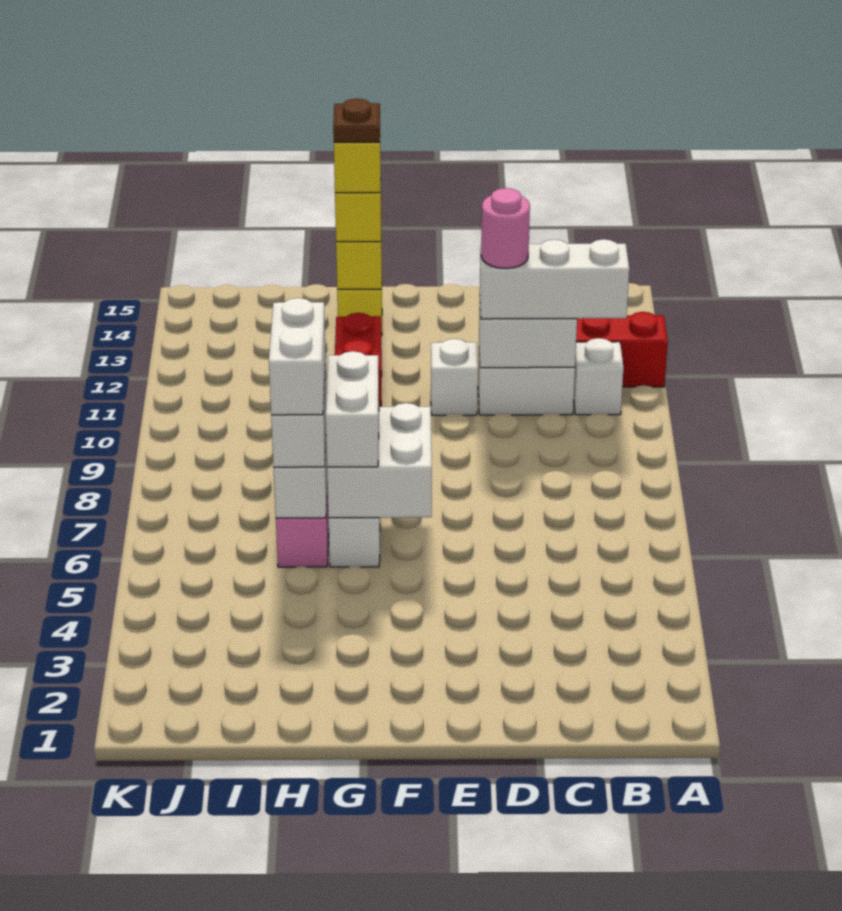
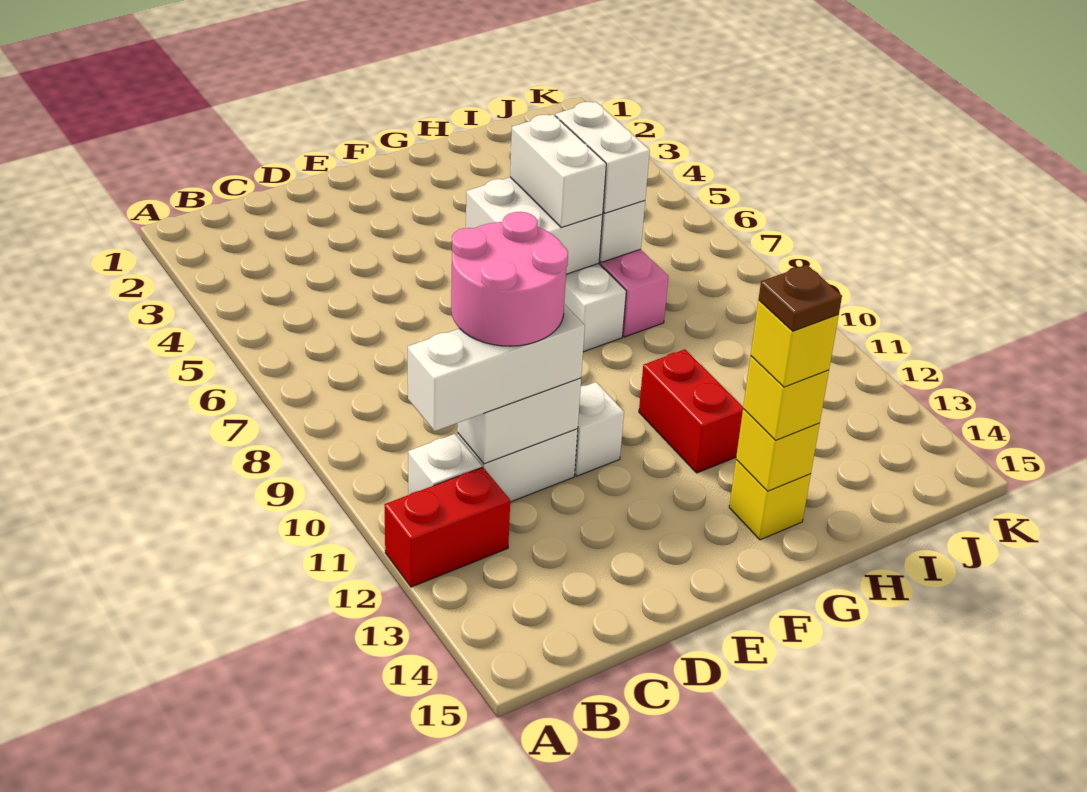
pink round brick D11 level 4 -> pink round brick C10:D11 level 4
white brick H6:H7 level 4 -> none

